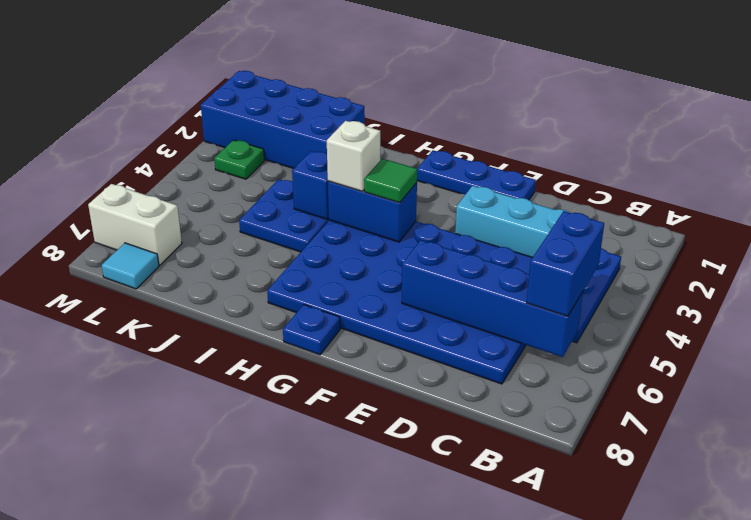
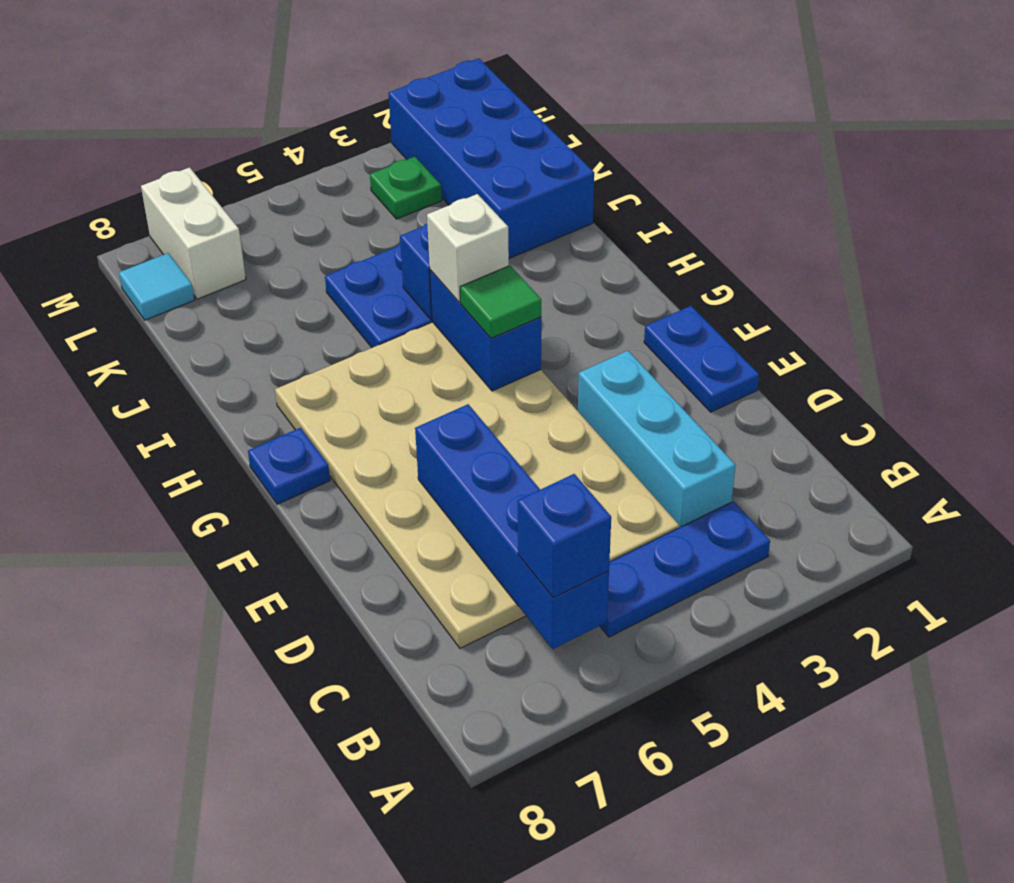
blue brick B5:B6 level 3 -> blue brick B6 level 3
blue plate C4:H7 level 1 -> tan plate C4:H7 level 1
blue plate E1:G1 level 1 -> blue plate E1:F1 level 1

